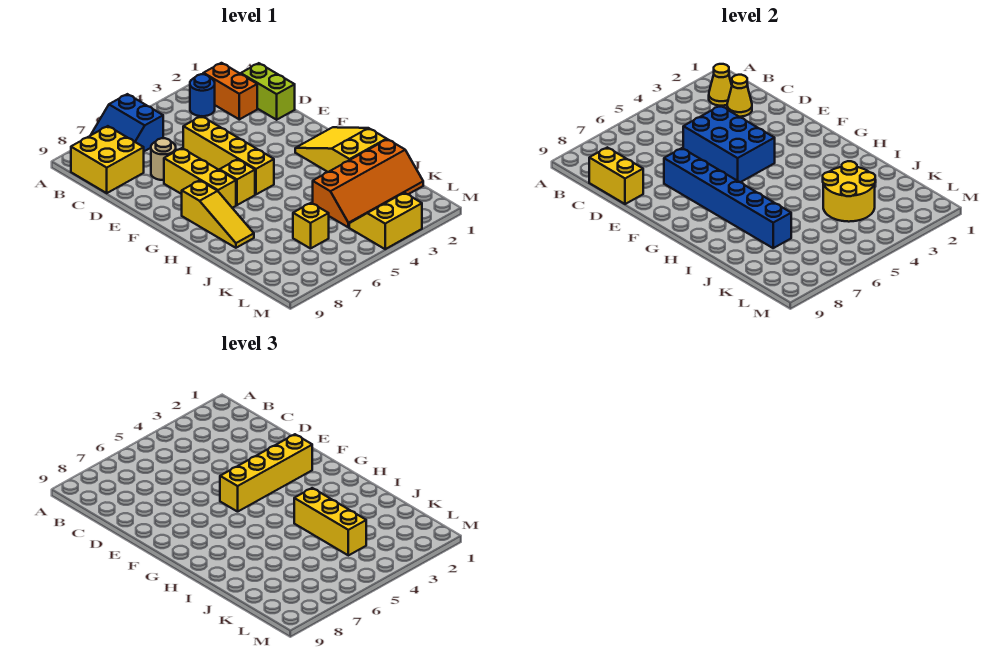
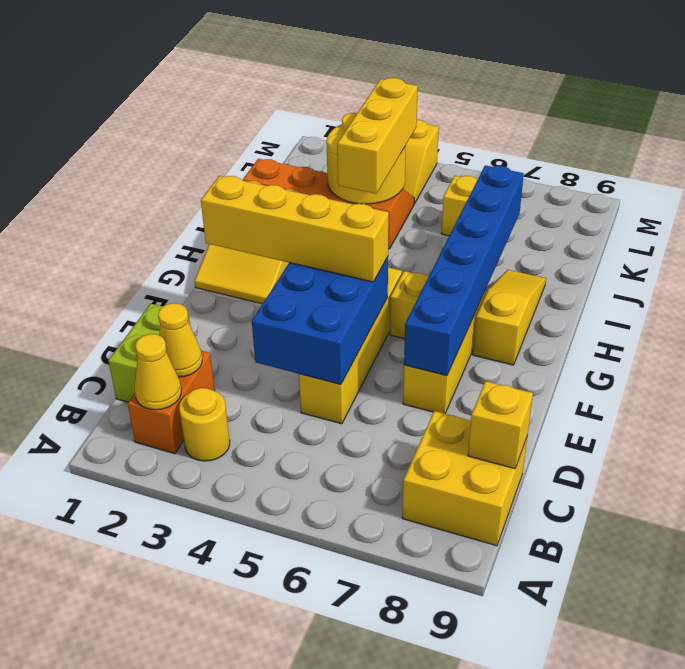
blue slope A6:B7 level 1 top 6 -> none
blue round brick B3 level 1 -> yellow round brick B3 level 1
yellow brick C9:D9 level 2 -> yellow brick C9 level 2
tan round brick D7 level 1 -> none

